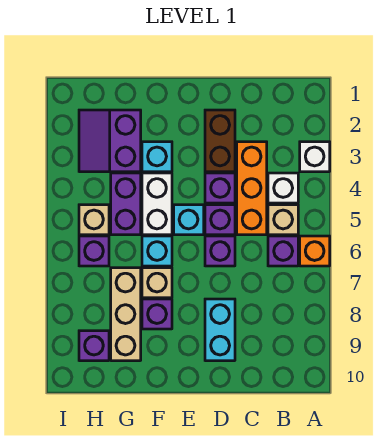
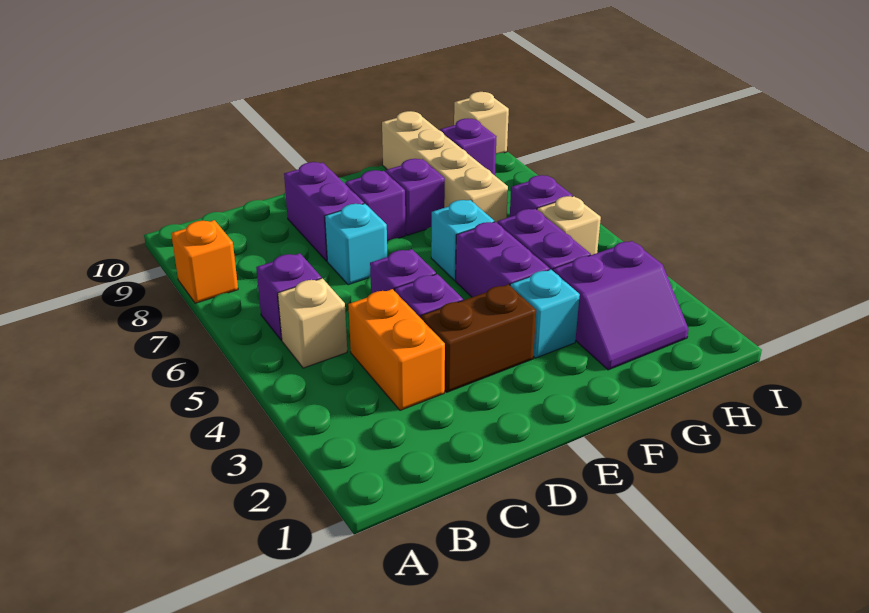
white brick A3 level 1 -> none
orange brick A6 level 1 -> orange brick A8 level 1
white brick B4 level 1 -> none
orange brick C3:C5 level 1 -> orange brick C3:C4 level 1
brown brick D2:D3 level 1 -> brown brick D3:E3 level 1
purple brick D6 level 1 -> purple brick E8 level 1
cyan brick D8:D9 level 1 -> purple brick D8:D9 level 1
cyan brick E5 level 1 -> cyan brick D7 level 1
white brick F4:F5 level 1 -> purple brick F4:F5 level 1
tan brick F7 level 1 -> tan brick I10 level 1
purple slope G2:H3 level 1 top G -> purple slope G2:H3 level 1 top 3
tan brick G7:G9 level 1 -> tan brick G7:G10 level 1

